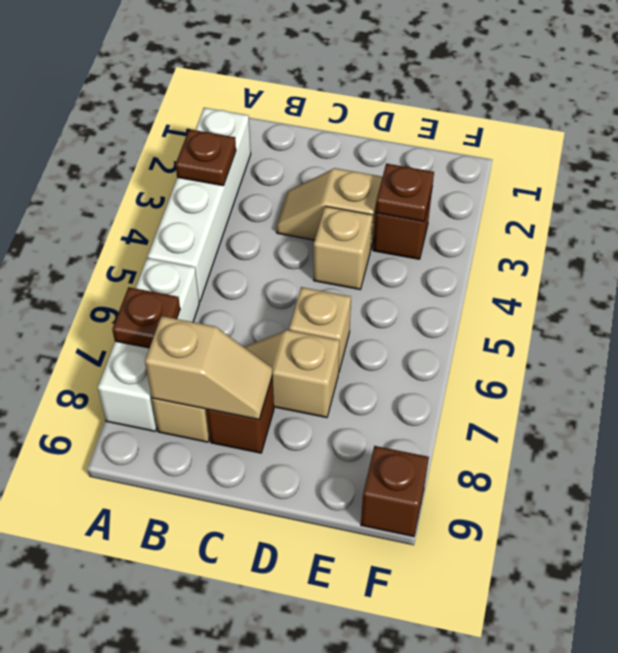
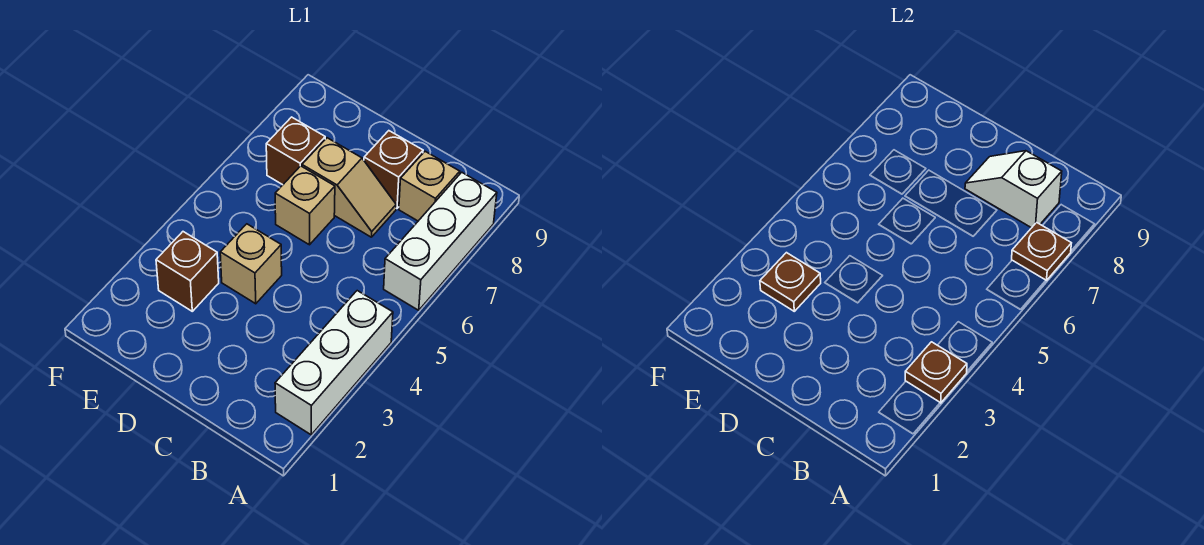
white brick A2:A5 level 1 -> white brick A2:A4 level 1
tan slope B8:C8 level 2 top B -> white slope B8:C8 level 2 top B
tan slope C3:D3 level 1 top D -> none
brown brick F9 level 1 -> brown brick E7 level 1

